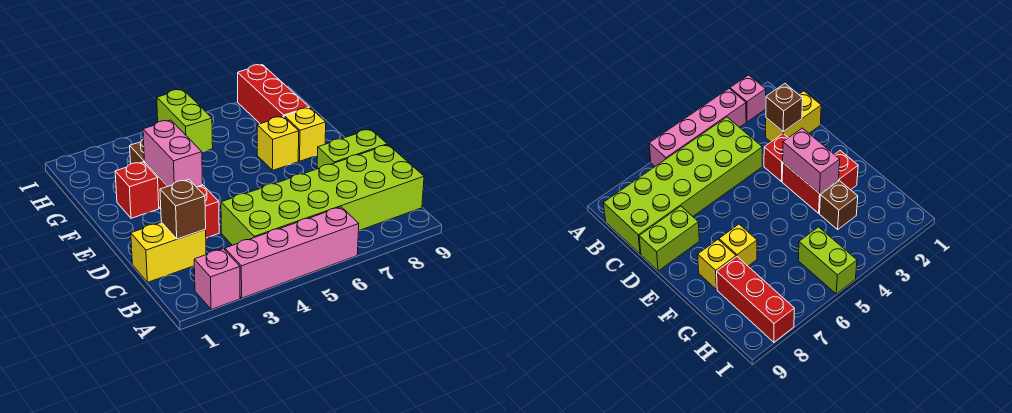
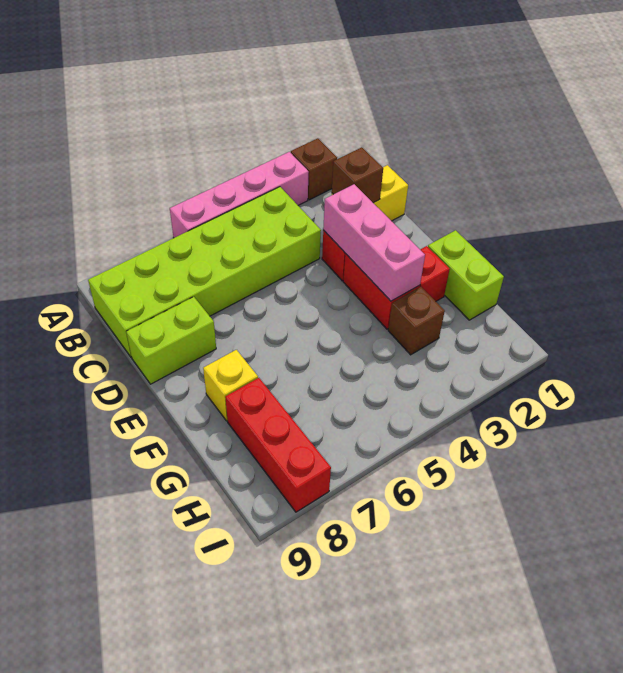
pink brick A2 level 1 -> brown brick A2 level 1
pink brick E3:F3 level 2 -> pink brick D3:F3 level 2
yellow brick F7 level 1 -> none
lime brick H5:I5 level 1 -> lime brick F1:G1 level 1

